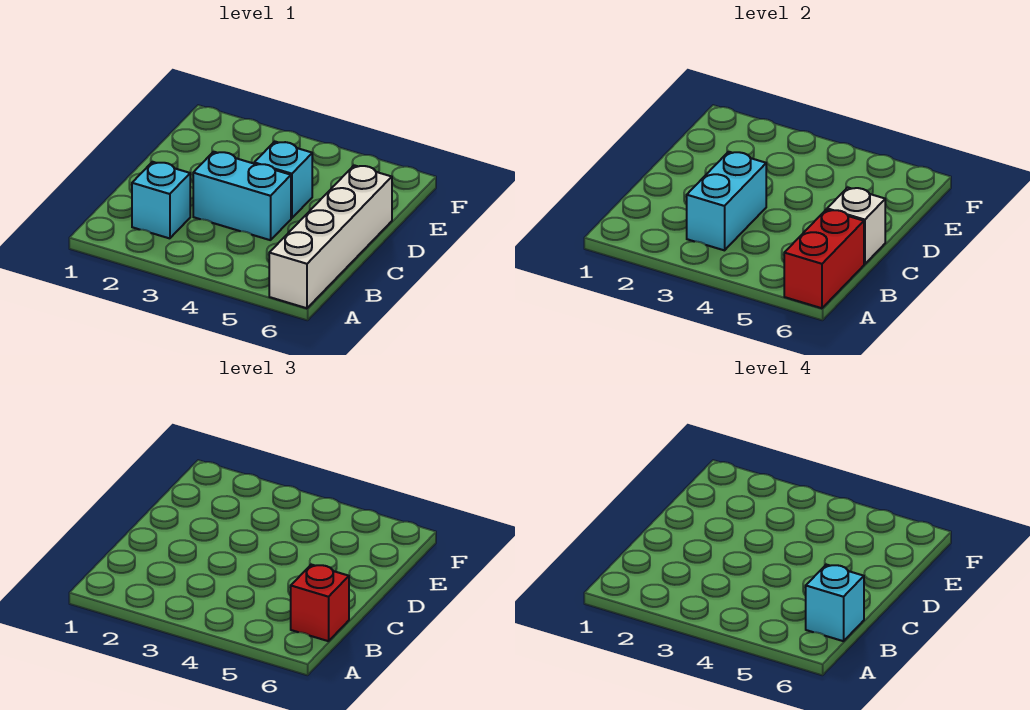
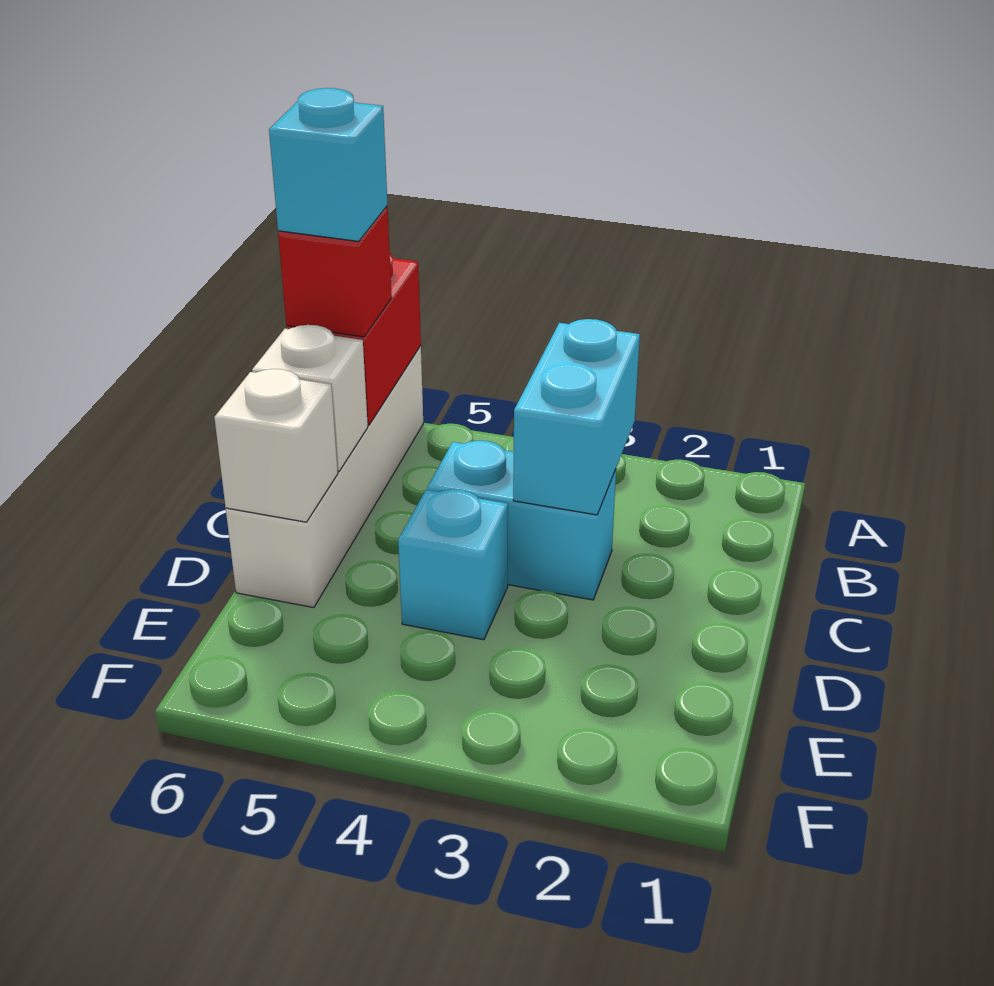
cyan brick B2 level 1 -> none
none -> white brick D6 level 2

